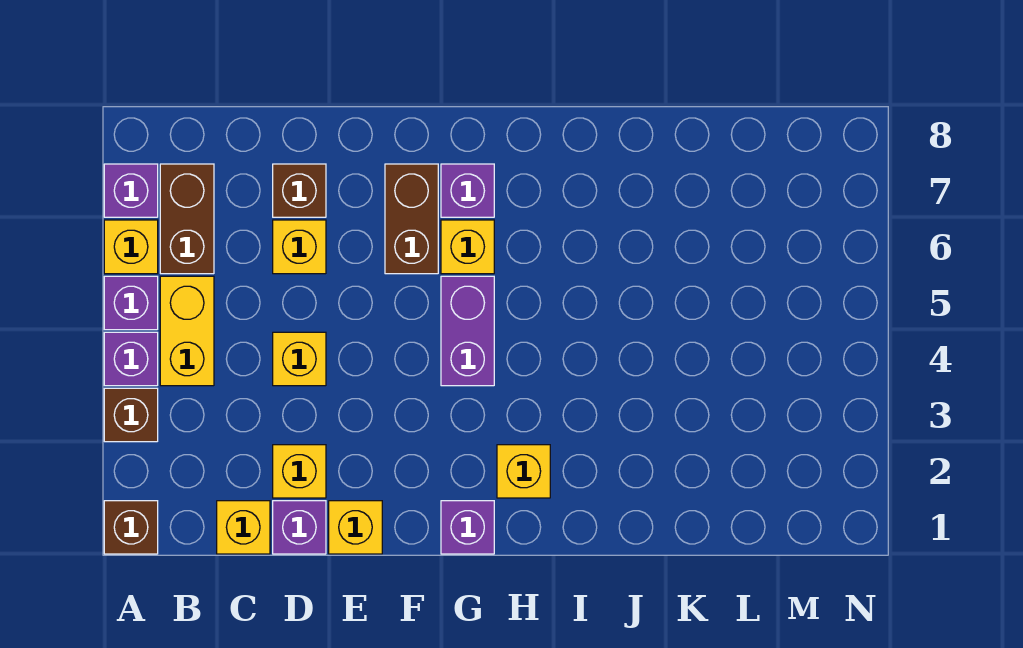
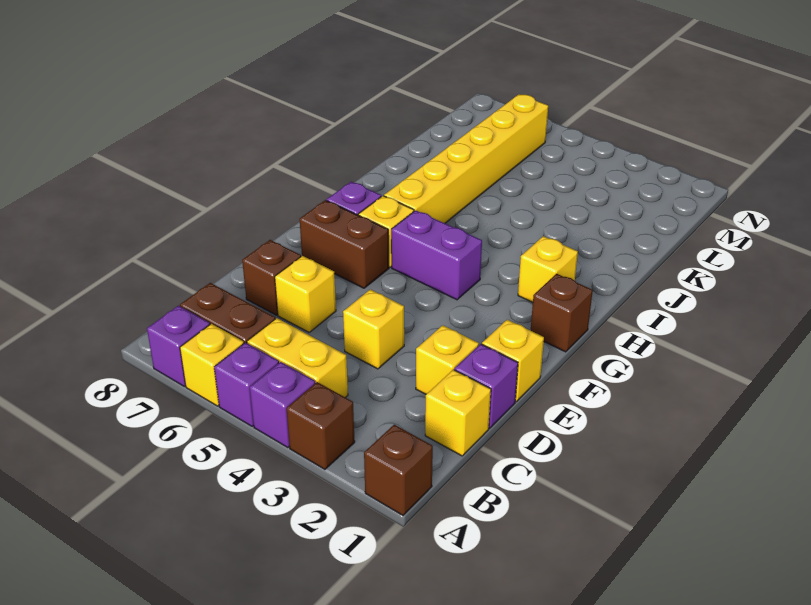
purple brick G1 level 1 -> brown brick G1 level 1
none -> yellow brick H6:M6 level 1

